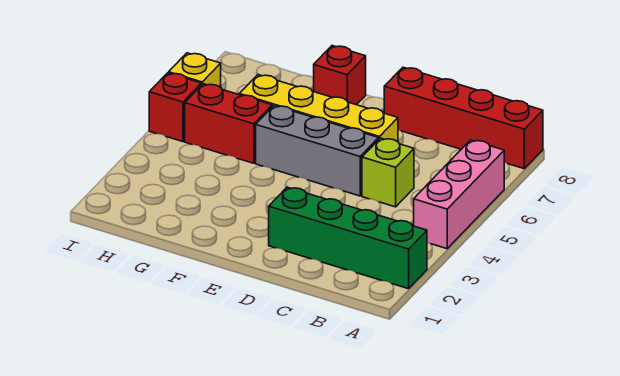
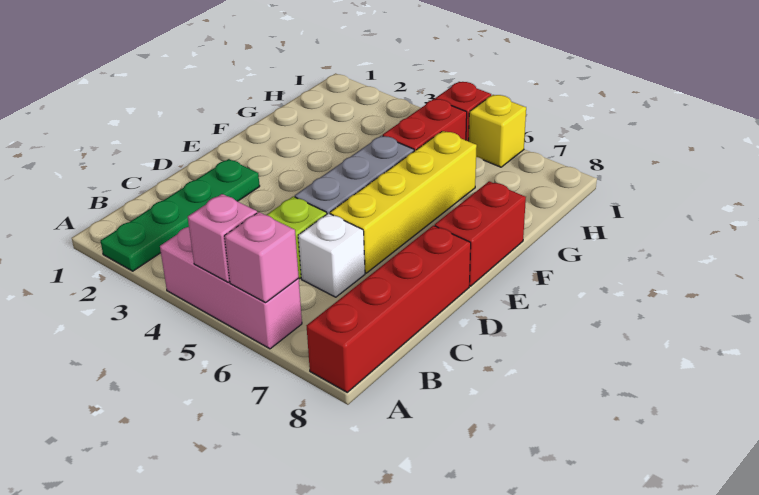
green brick A2:D2 level 1 -> green plate A2:D2 level 1
none -> pink brick A5 level 2
none -> pink brick A6 level 2
none -> white brick C6 level 1
red brick F8 level 1 -> red brick E8:F8 level 1

